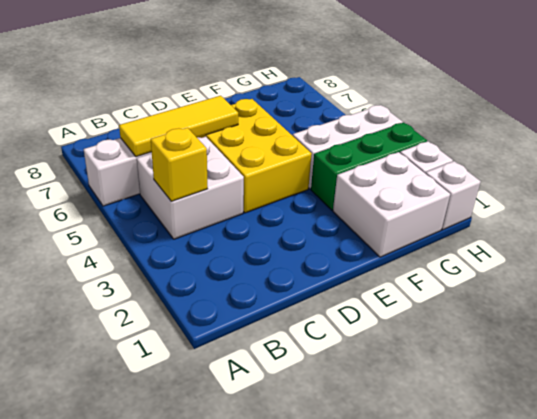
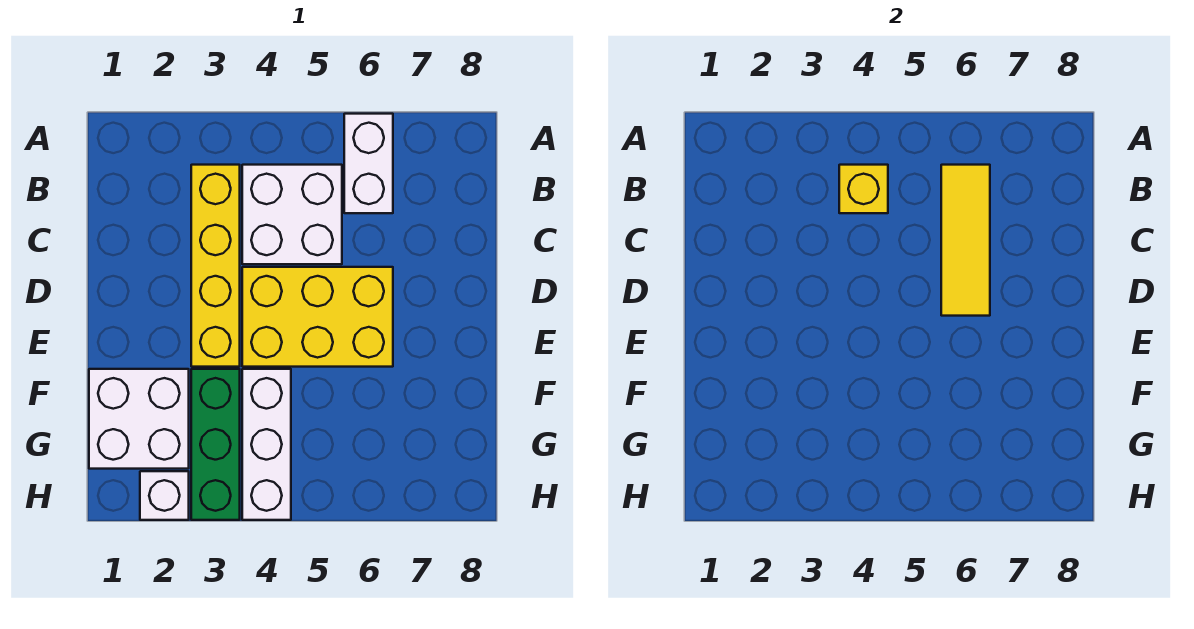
none -> yellow brick B3:E3 level 1
white brick H1 level 1 -> none

